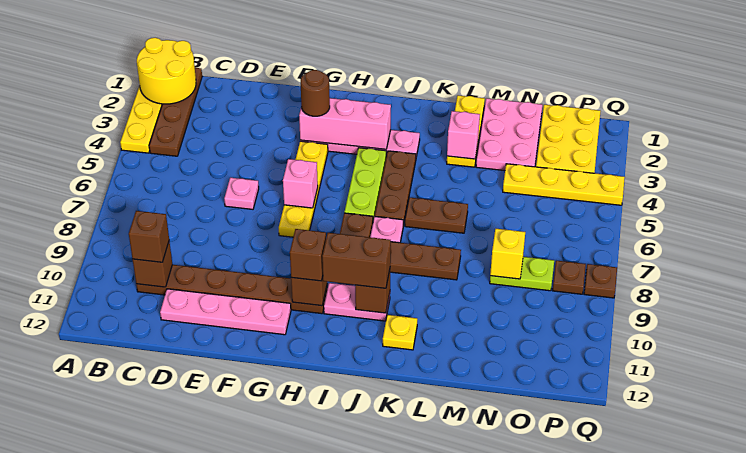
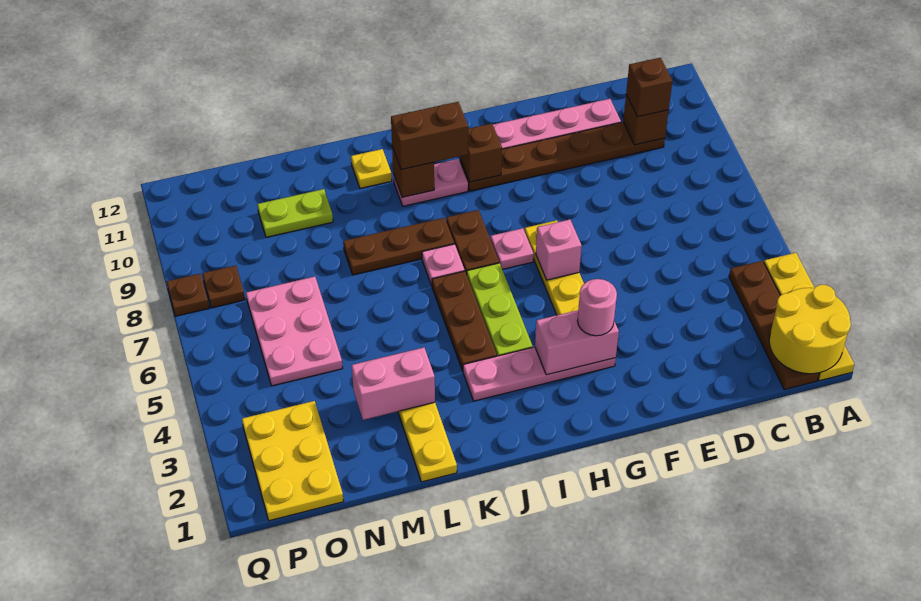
pink plate E6 level 1 -> pink plate H7 level 1
pink brick G3:I3 level 2 -> pink brick G3:H3 level 2
brown round brick G3 level 3 -> pink round brick G3 level 3
brown brick H10 level 3 -> none
brown plate K6:L6 level 1 -> none
pink brick L3 level 2 -> pink brick L3:M3 level 2
pink plate M1:N3 level 1 -> pink plate N5:O7 level 1
yellow plate N4:Q4 level 1 -> none
lime plate N8:O8 level 1 -> lime plate M10:N10 level 1
yellow brick N8 level 2 -> none

